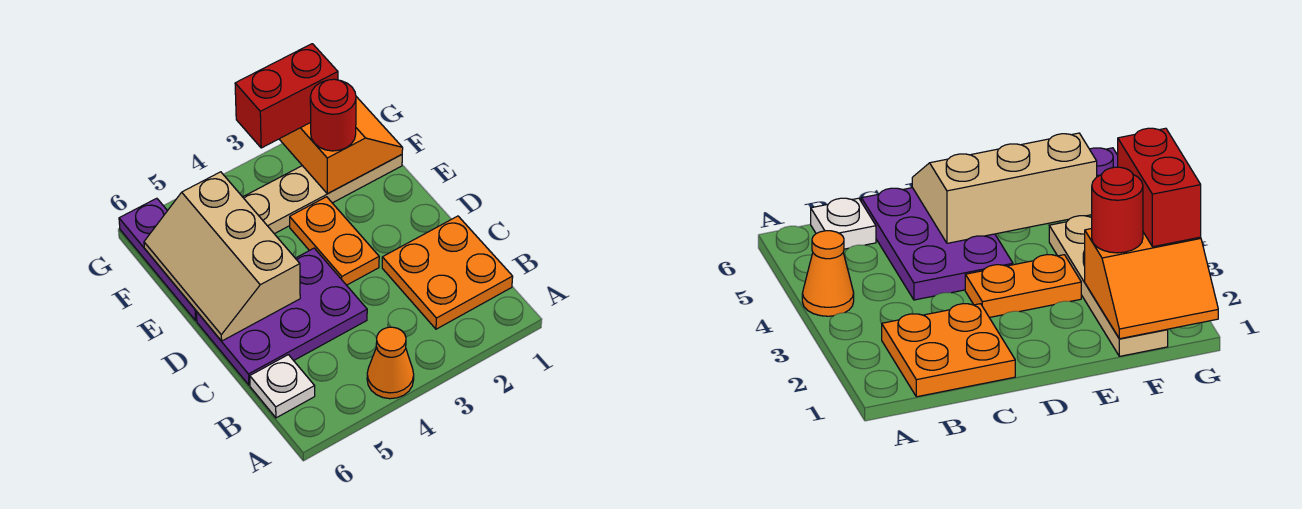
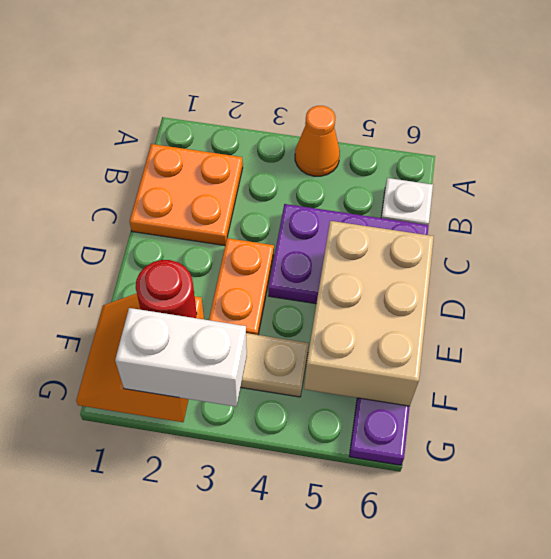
tan slope D5:F6 level 2 top 5 -> tan brick D5:F6 level 2
red brick G2:G3 level 3 -> white brick G2:G3 level 3

